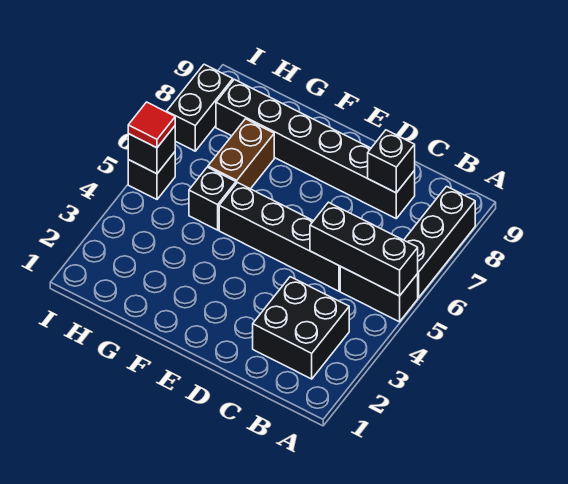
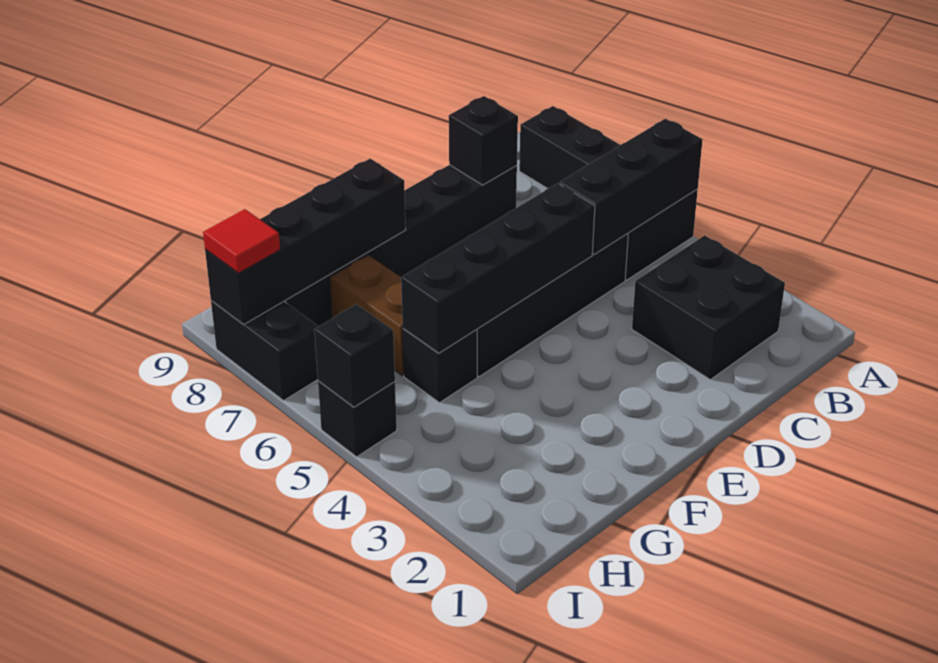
none -> black brick D5:G5 level 2
none -> black brick F8:I8 level 2
red tile I5 level 3 -> red tile I8 level 3

